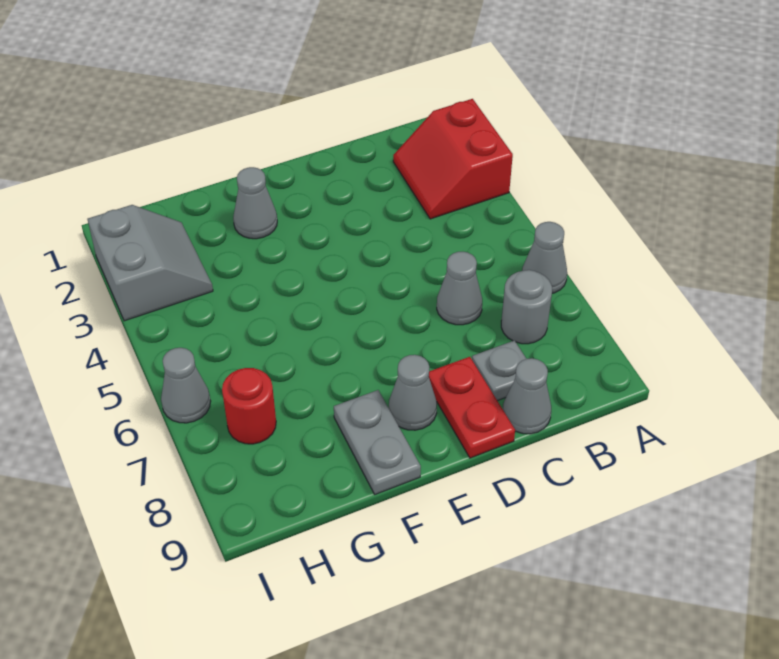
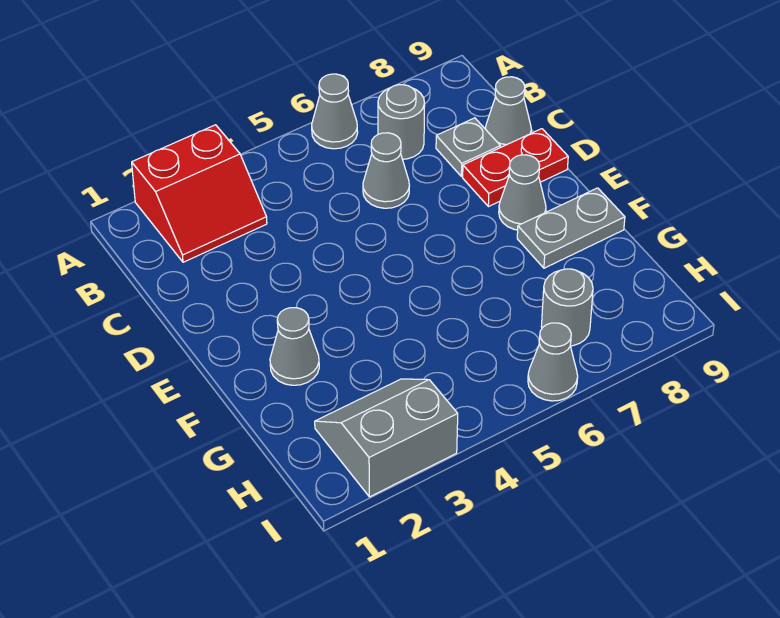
red round brick H7 level 1 -> grey round brick H7 level 1

